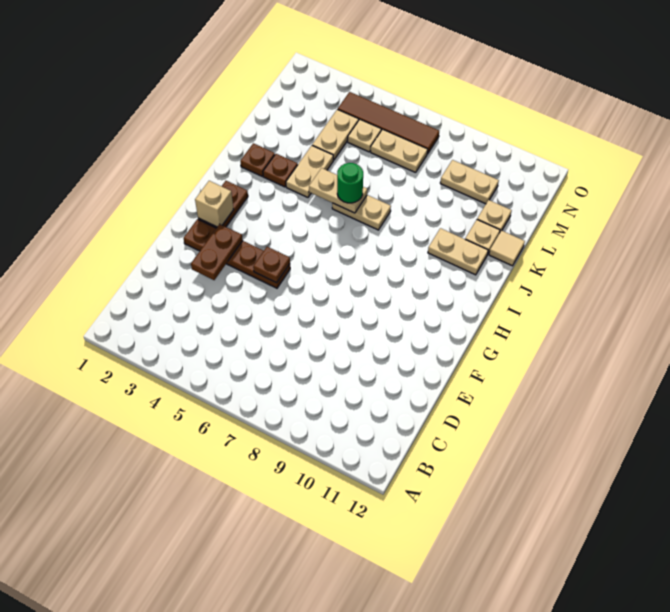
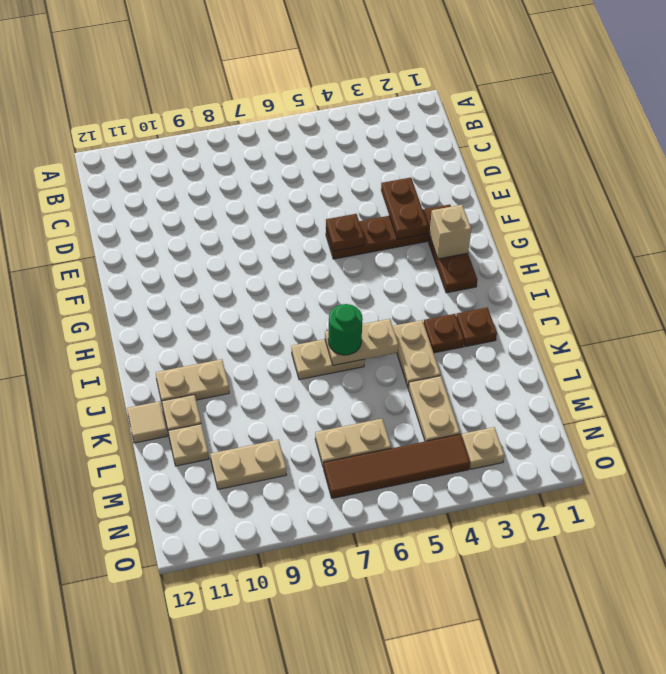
tan plate M5 level 1 -> tan plate N3 level 1

